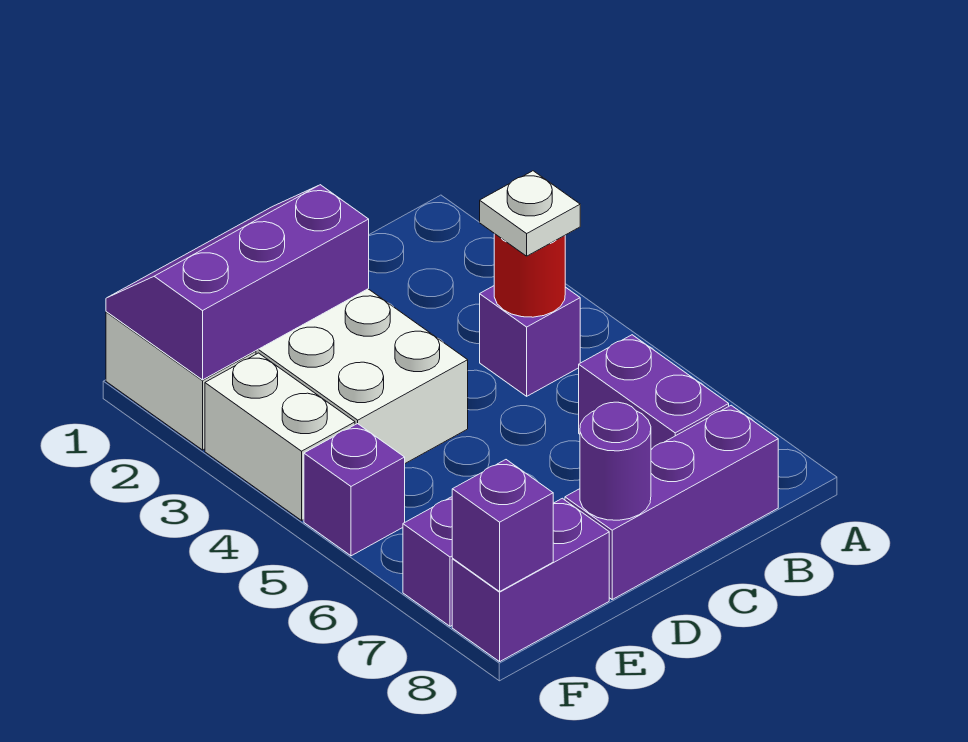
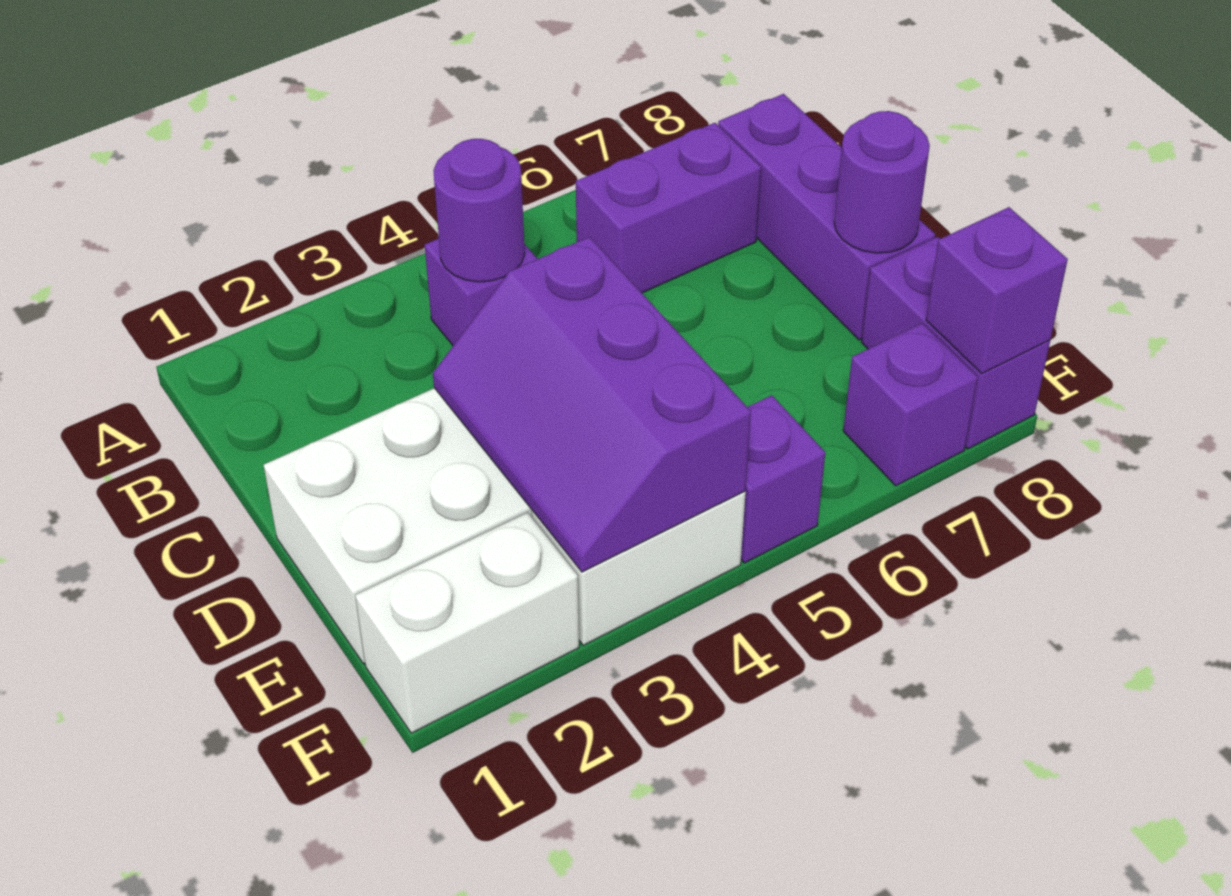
red round brick B4 level 2 -> purple round brick B4 level 2
white plate B4 level 3 -> none
purple slope D1:F2 level 2 top 2 -> purple slope D3:F4 level 2 top 4

